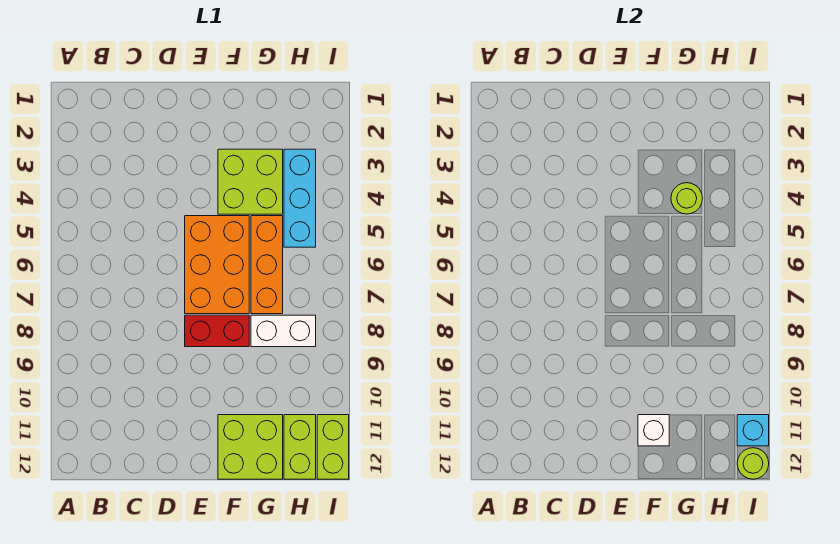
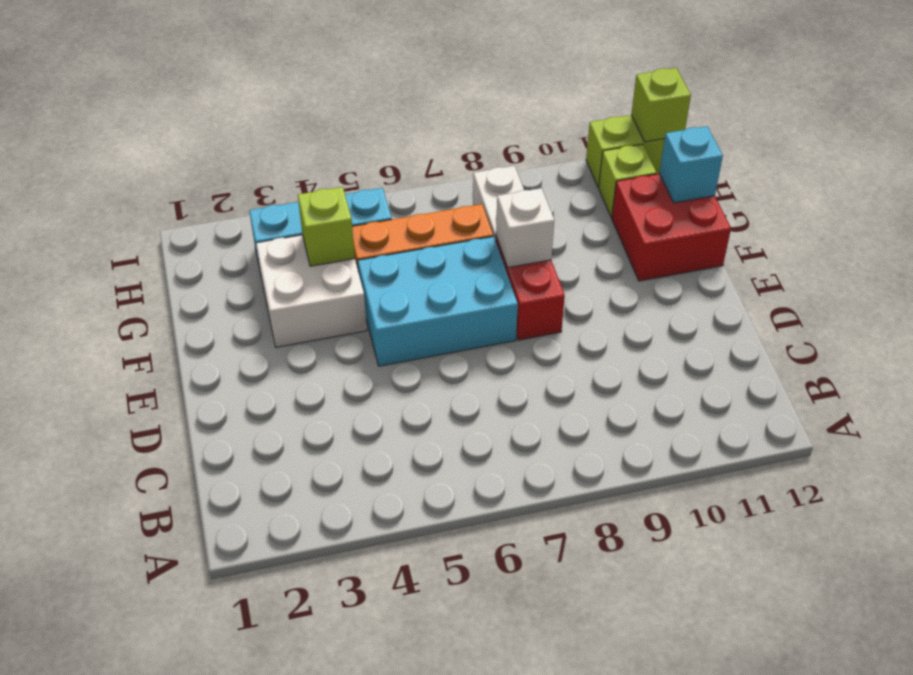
orange brick E5:F7 level 1 -> cyan brick E5:F7 level 1
lime brick F3:G4 level 1 -> white brick F3:G4 level 1
lime brick F11:G12 level 1 -> red brick F11:G12 level 1
white brick F11 level 2 -> white brick F8 level 2
lime round brick G4 level 2 -> lime brick G4 level 2
lime brick H11:H12 level 1 -> lime brick H11 level 1
cyan brick I11 level 2 -> cyan brick G12 level 2
lime round brick I12 level 2 -> lime brick I12 level 2

